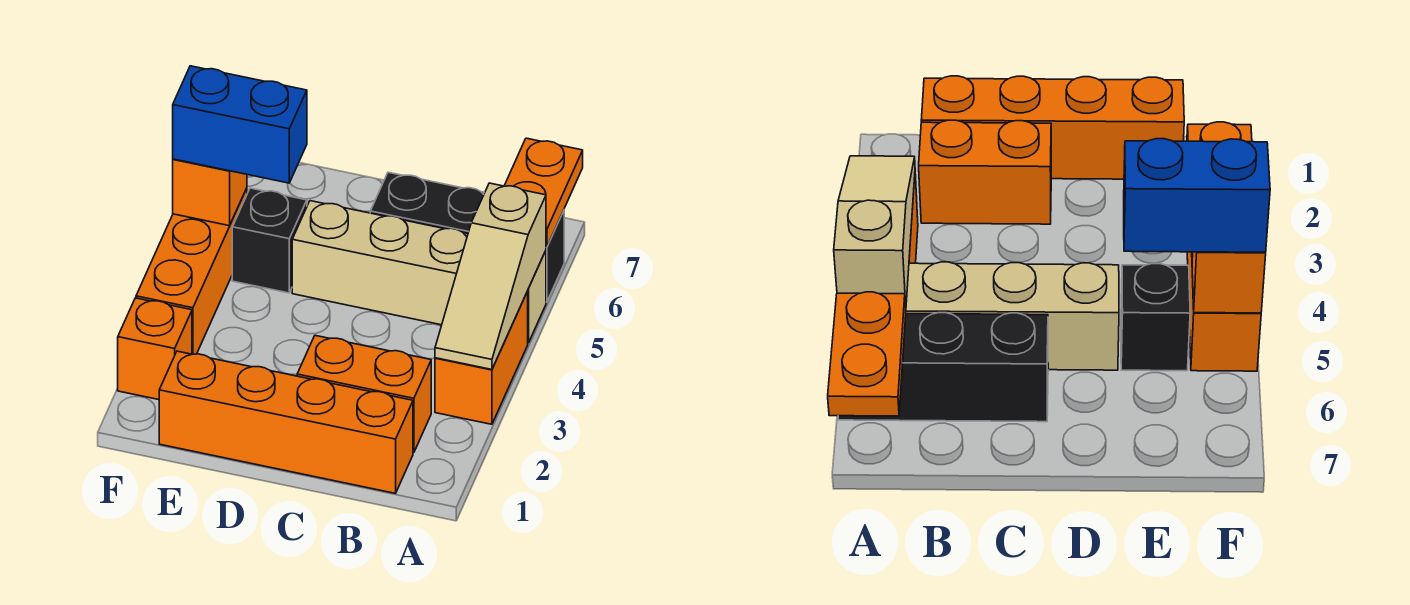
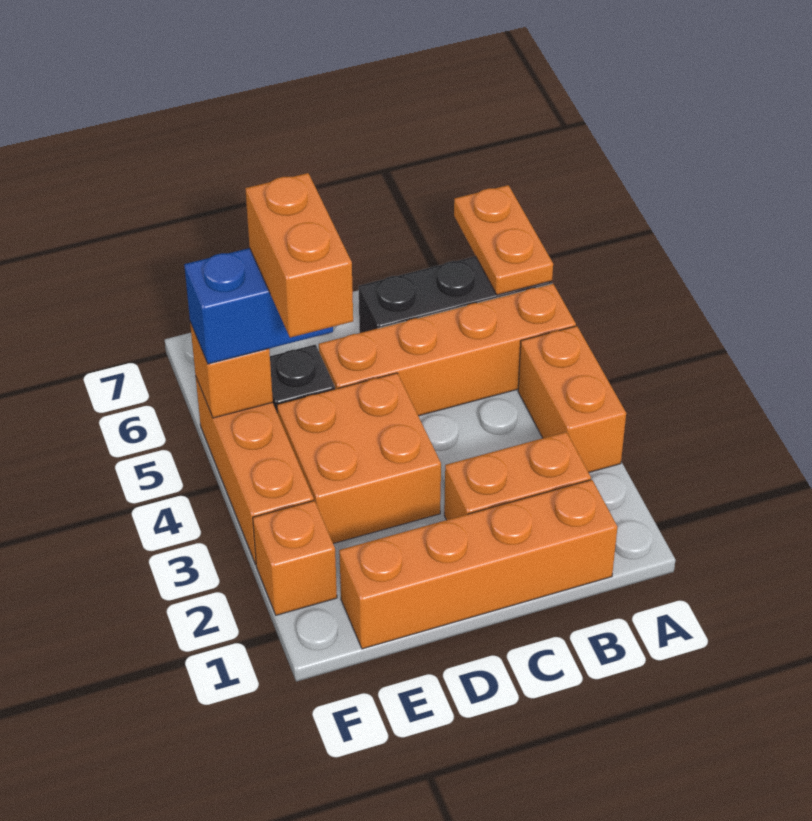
tan slope A3:A5 level 2 top 5 -> none
tan brick A5:D5 level 1 -> orange brick A5:D5 level 1
none -> orange brick D3:E4 level 1
none -> orange brick E4:E5 level 4

